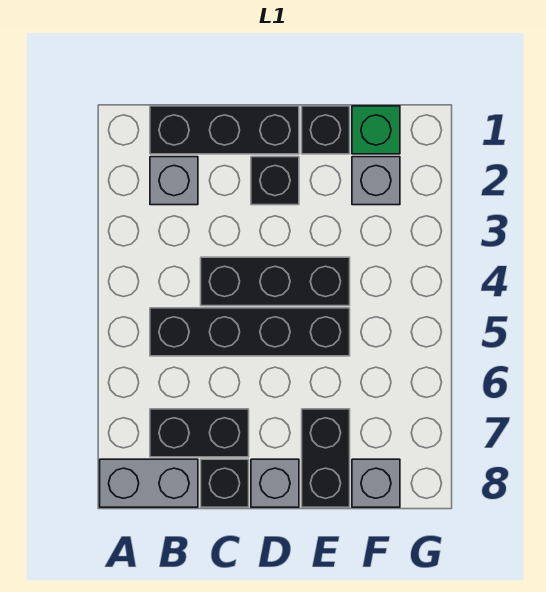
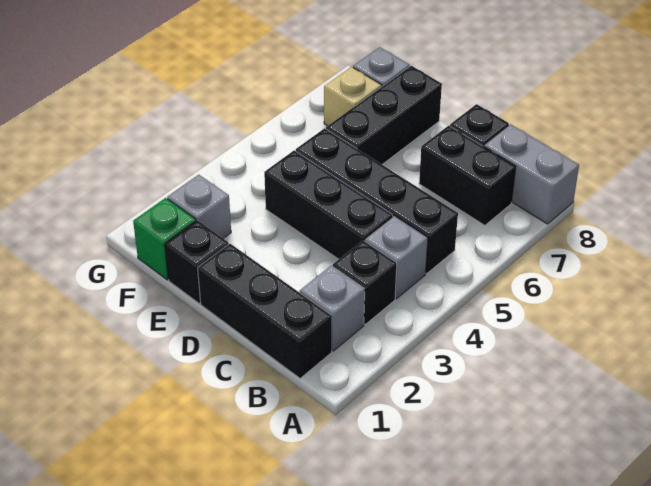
black brick D2 level 1 -> black brick B3 level 1
grey brick D8 level 1 -> grey brick B4 level 1
black brick E7:E8 level 1 -> black brick E6:E8 level 1
none -> tan brick F7 level 1

